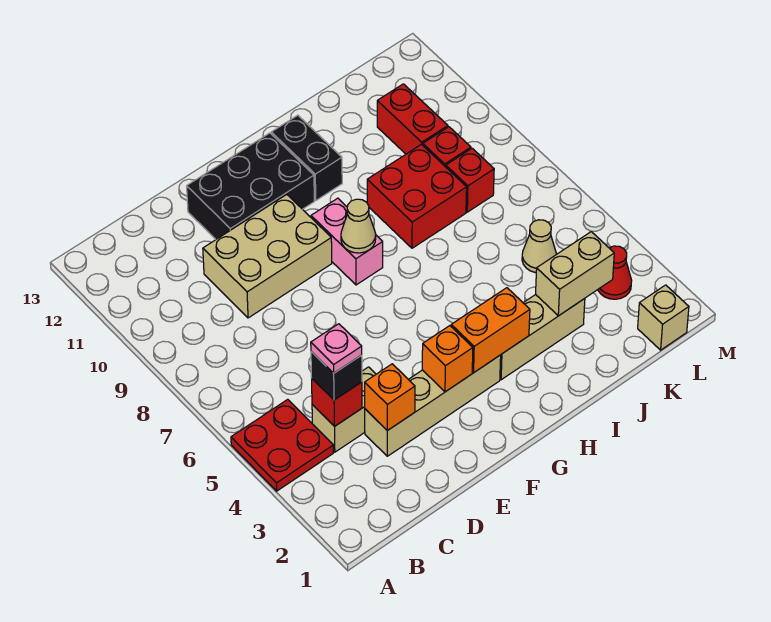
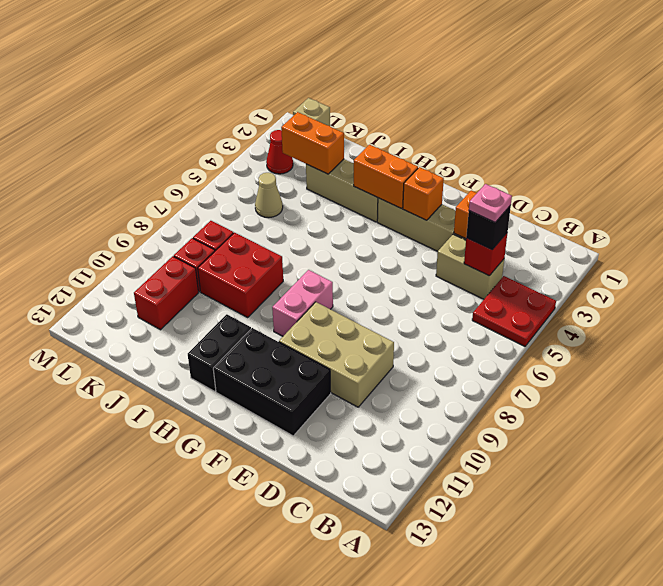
tan cone G8 level 2 -> none
tan brick J3:K3 level 2 -> orange brick J3:K3 level 2

